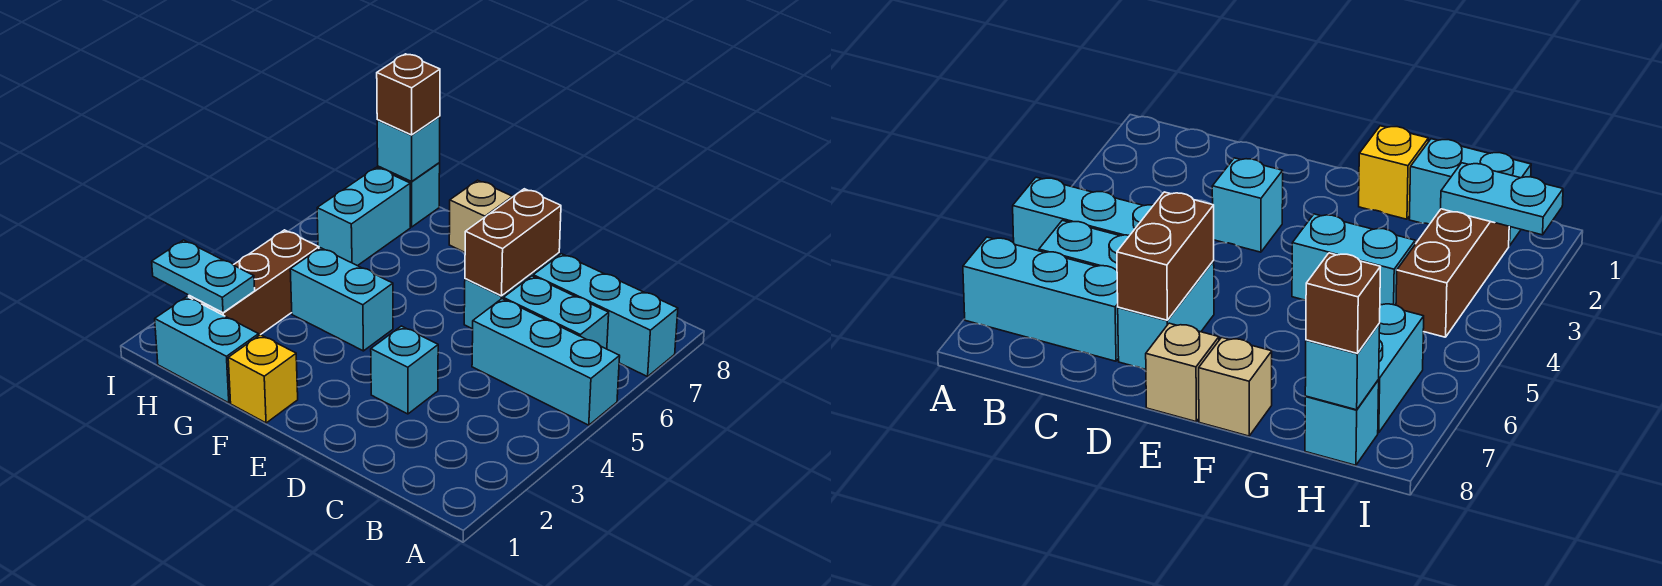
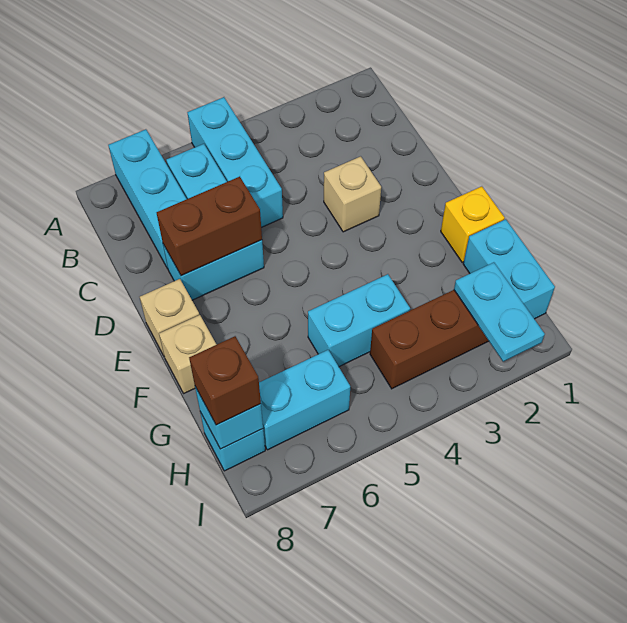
cyan brick D3 level 1 -> tan brick D3 level 1
cyan brick F4:G4 level 1 -> cyan brick G4:G5 level 1

